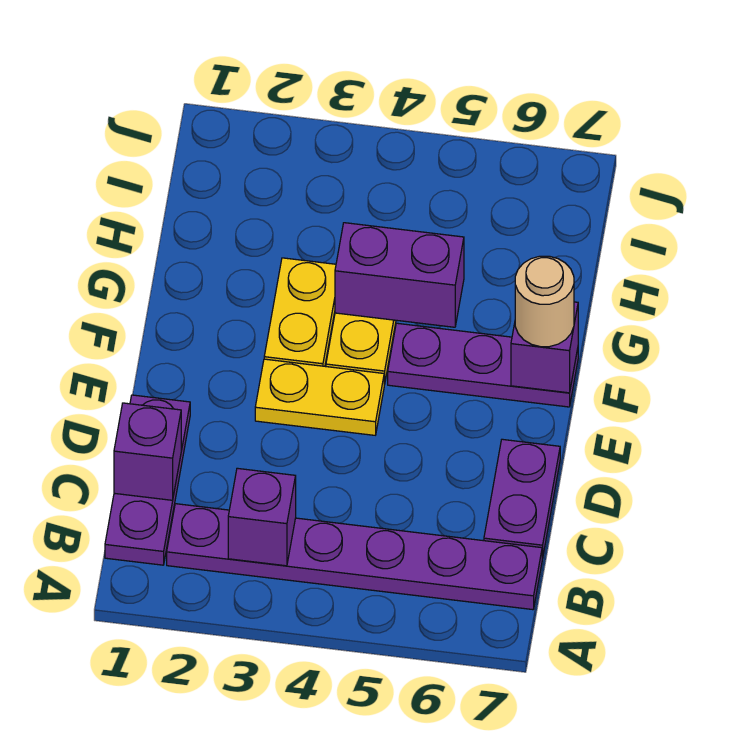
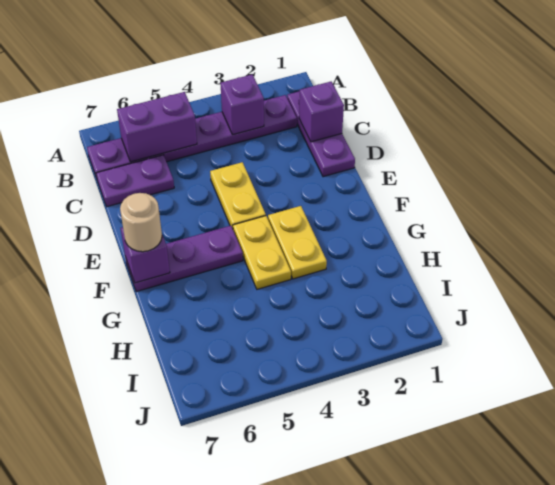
purple plate C7:D7 level 1 -> purple plate C6:C7 level 1
yellow plate E3:E4 level 1 -> yellow plate D4:E4 level 1
purple brick G4:G5 level 2 -> purple brick B5:B6 level 2

